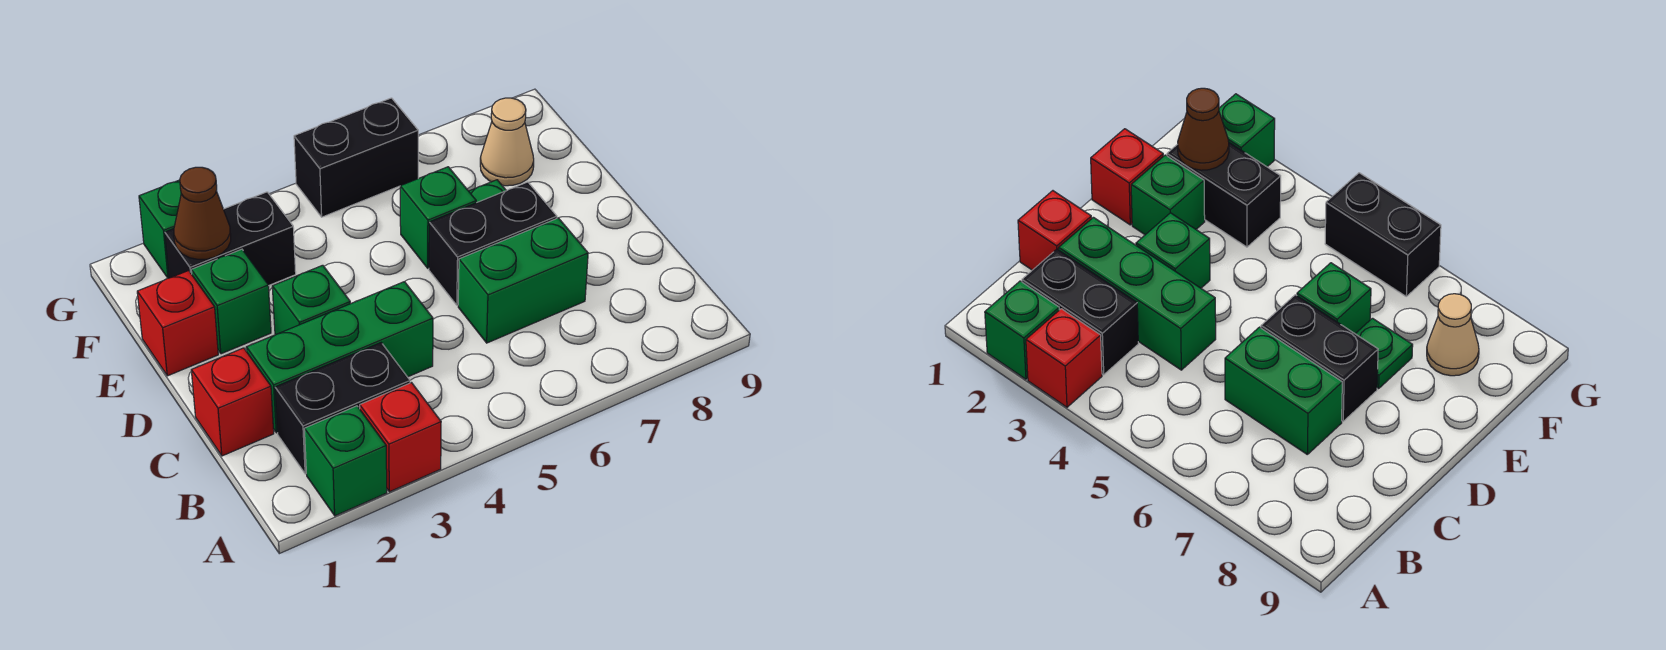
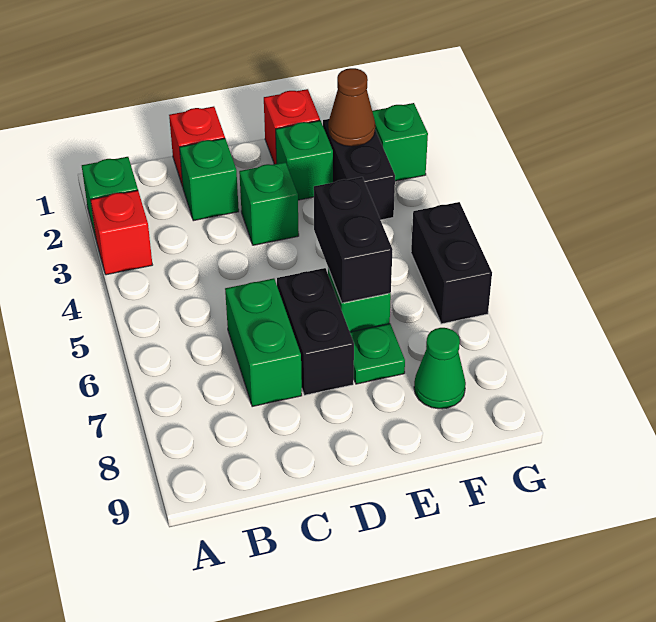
black brick B2:B3 level 1 -> black brick E5:E6 level 2
green brick C2:C4 level 1 -> green brick C2 level 1
tan cone F8 level 1 -> green cone F8 level 1

